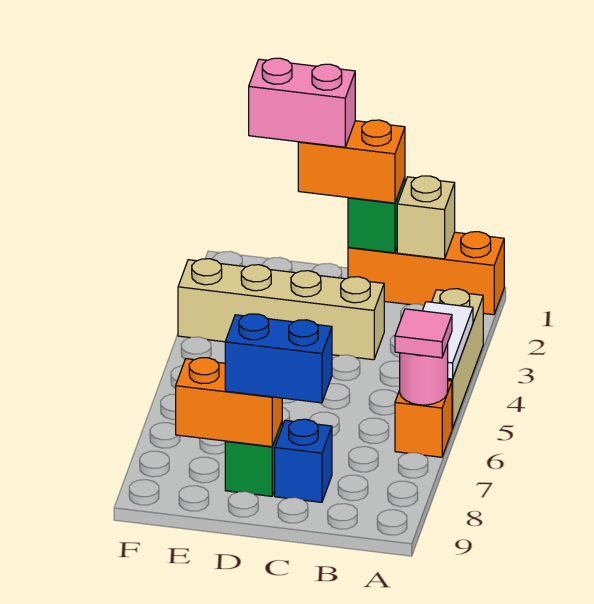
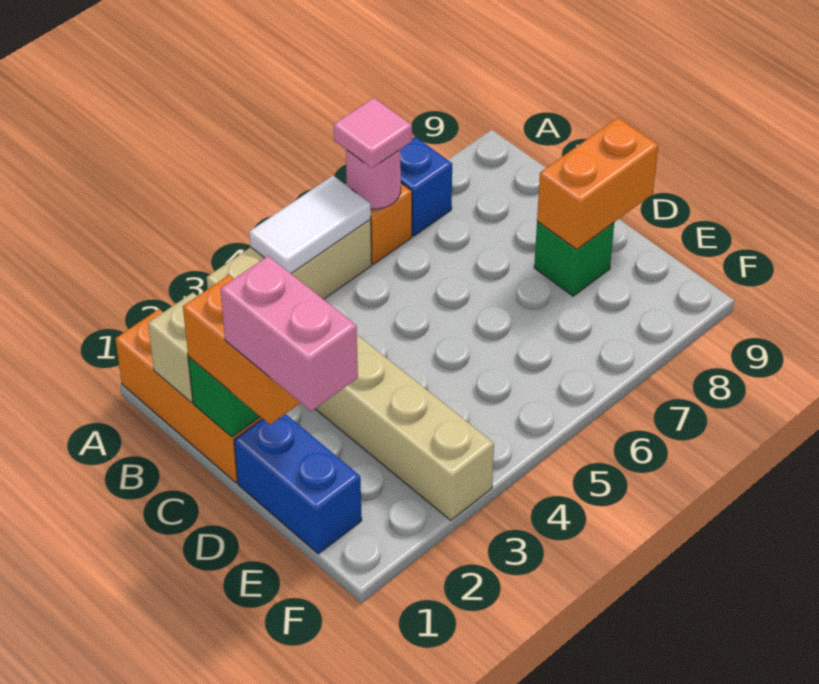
blue brick C8 level 1 -> blue brick A7 level 1
blue brick C8:D8 level 3 -> blue brick D1:E1 level 1
orange brick D8:E8 level 2 -> orange brick D8:D9 level 2

